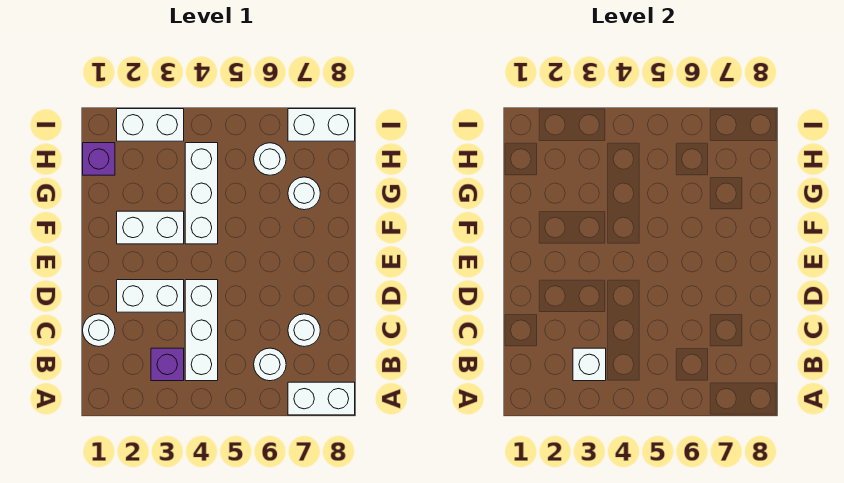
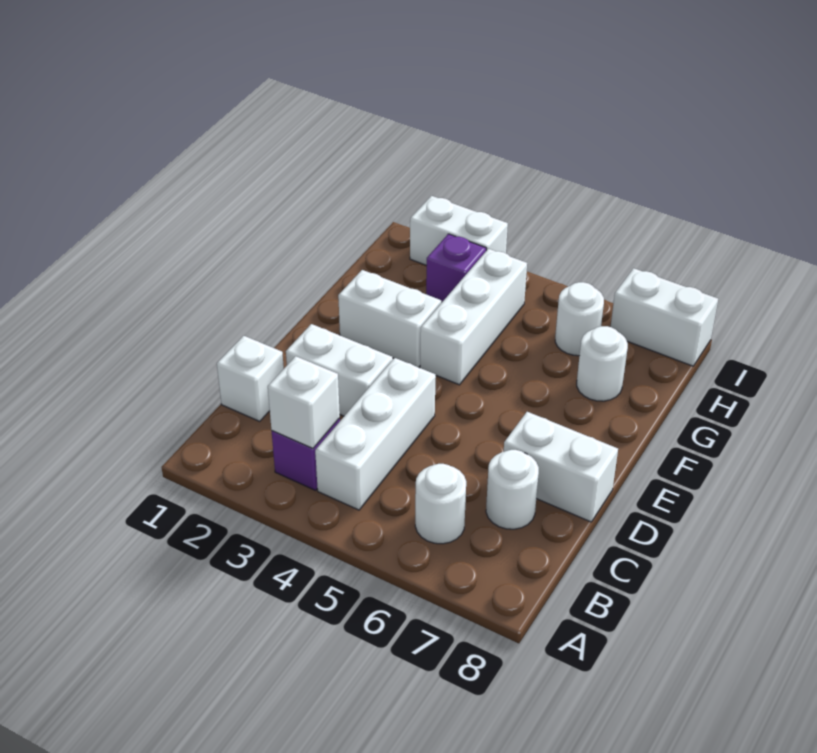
white brick A7:A8 level 1 -> white brick D7:D8 level 1
white round brick C1 level 1 -> white brick C1 level 1
purple brick H1 level 1 -> purple brick H3 level 1

